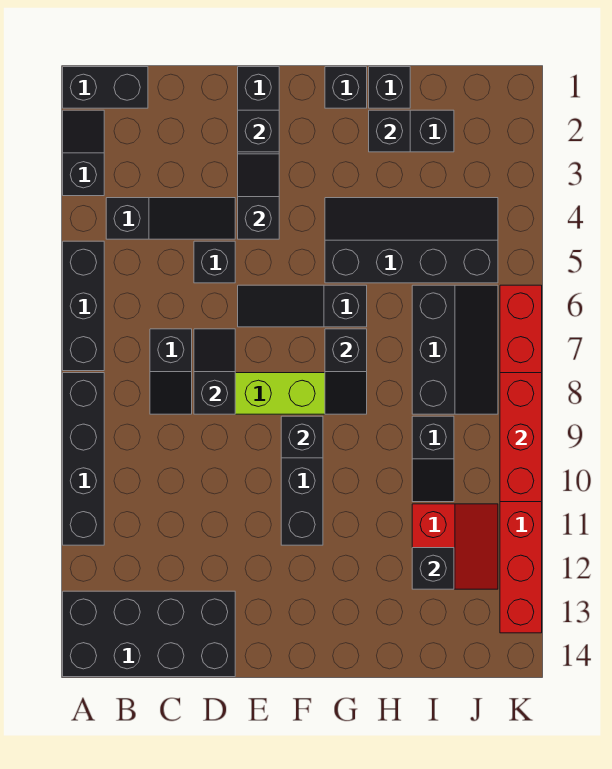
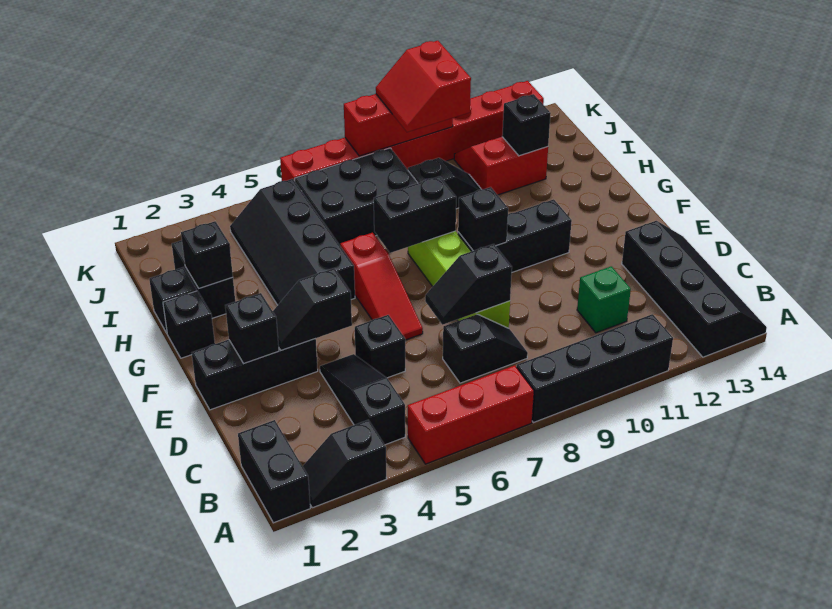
black brick A5:A7 level 1 -> red brick A5:A7 level 1
black brick A13:D14 level 1 -> black slope A13:D14 level 1 top 13
none -> green brick C11 level 1
black slope E6:G6 level 1 top G -> red slope E6:G6 level 1 top G
black slope G7:G8 level 2 top 7 -> black brick G7:G8 level 2
black slope I6:J8 level 1 top I -> black brick I6:J8 level 1
none -> red slope J9:K10 level 3 top 10

